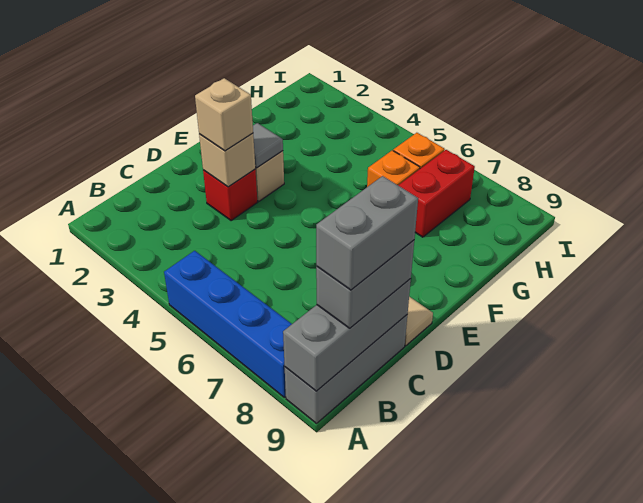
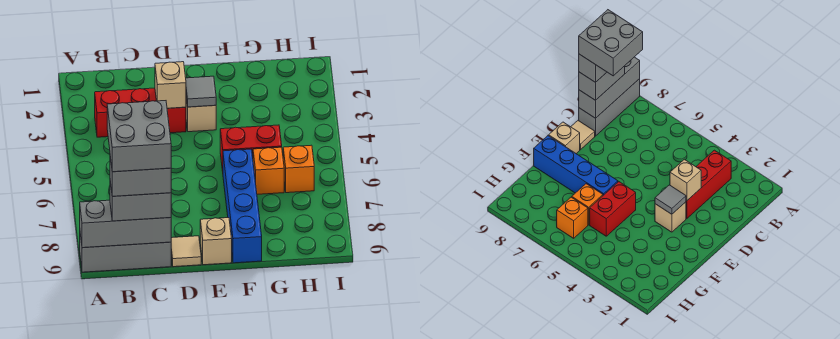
blue brick A5:A8 level 1 -> blue brick F6:F9 level 1
none -> grey brick B8:C9 level 5
red brick D3 level 1 -> red brick B3:D3 level 1
tan brick D3 level 3 -> tan brick E9 level 1
red brick G7:H7 level 1 -> red brick F5:G5 level 1

